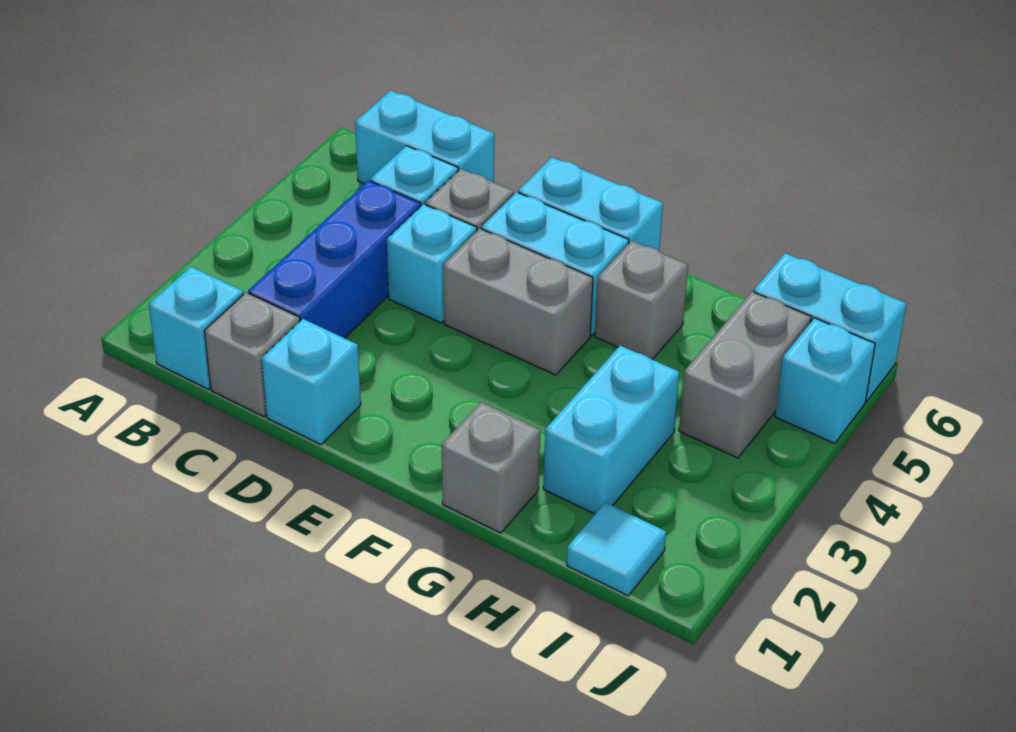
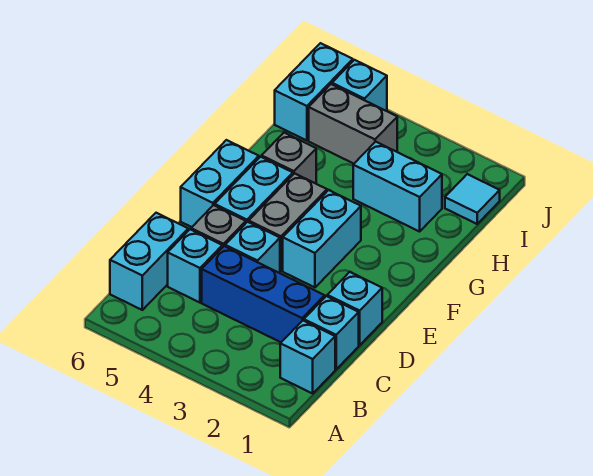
grey brick C1 level 1 -> cyan brick C1 level 1
none -> cyan brick E3:F3 level 1
grey brick G1 level 1 -> none

